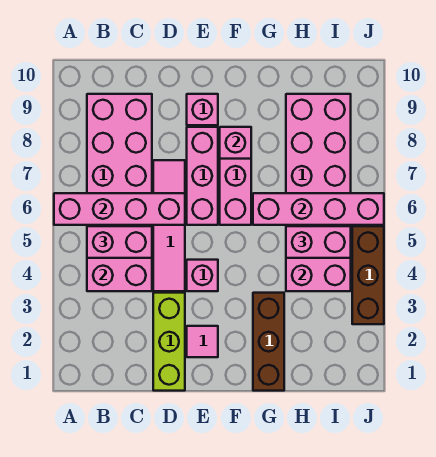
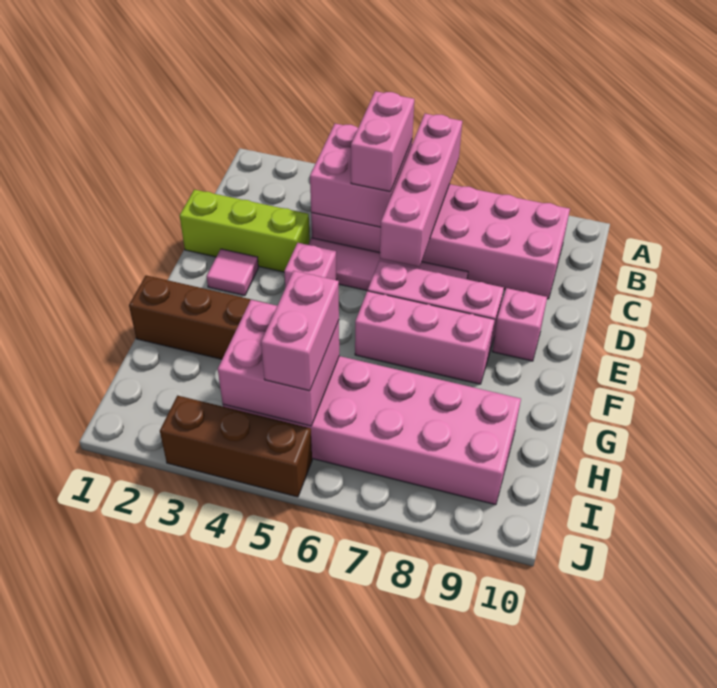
pink brick F8 level 2 -> none
pink brick G6:J6 level 2 -> none

